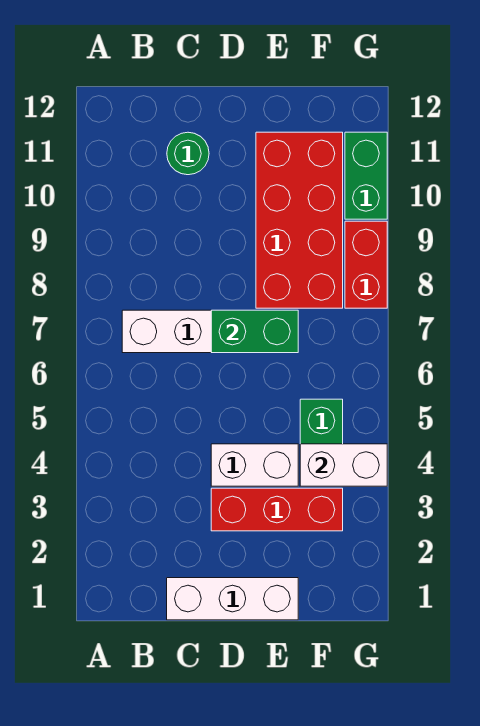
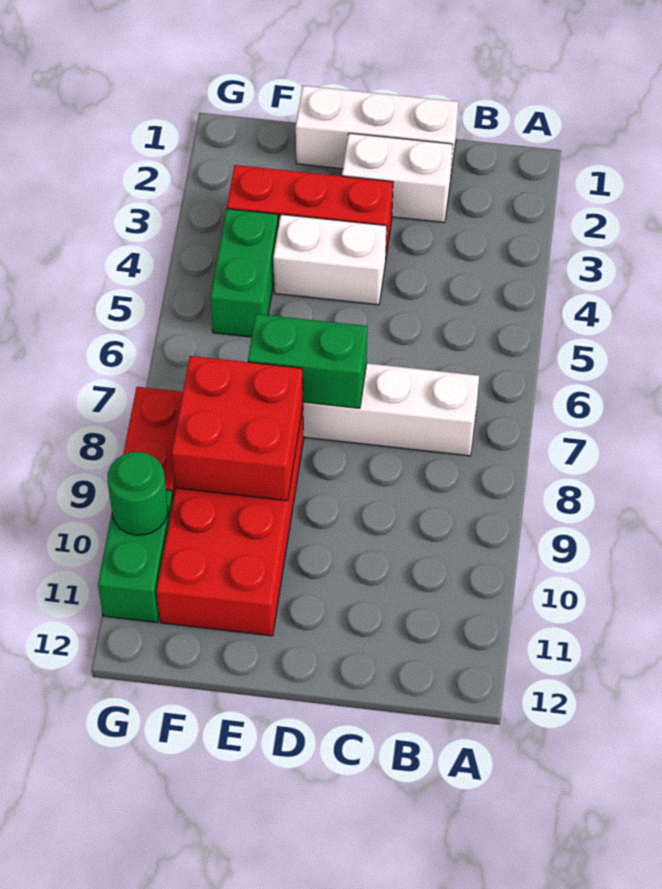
green round brick C11 level 1 -> green round brick G10 level 2
none -> red brick E8:F9 level 2
white brick F4:G4 level 2 -> white brick C2:D2 level 1

